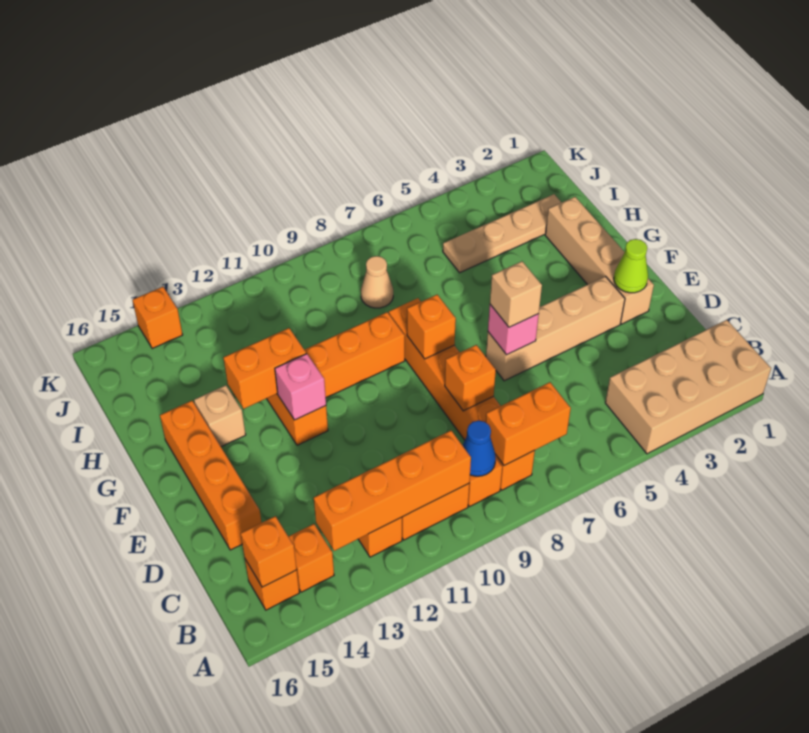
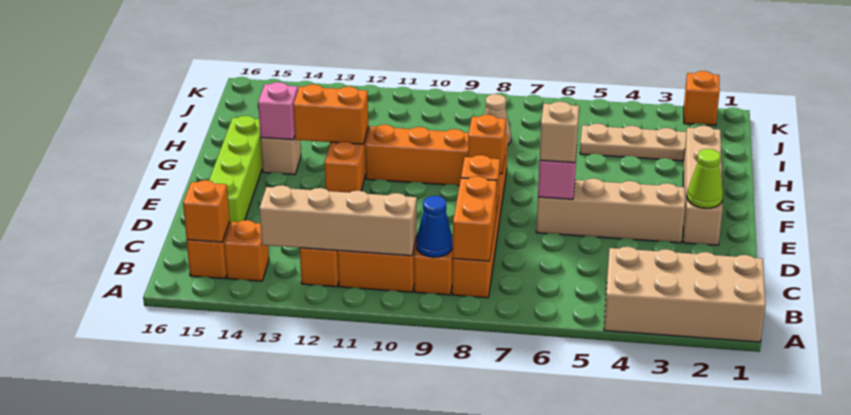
orange brick B7:B8 level 2 -> orange brick B8:C8 level 2
orange brick B10:B13 level 2 -> tan brick B10:B13 level 2
orange brick D15:G15 level 1 -> lime brick D15:G15 level 1
pink brick F12 level 2 -> pink brick G14 level 2
orange brick K14 level 1 -> orange brick K2 level 1

